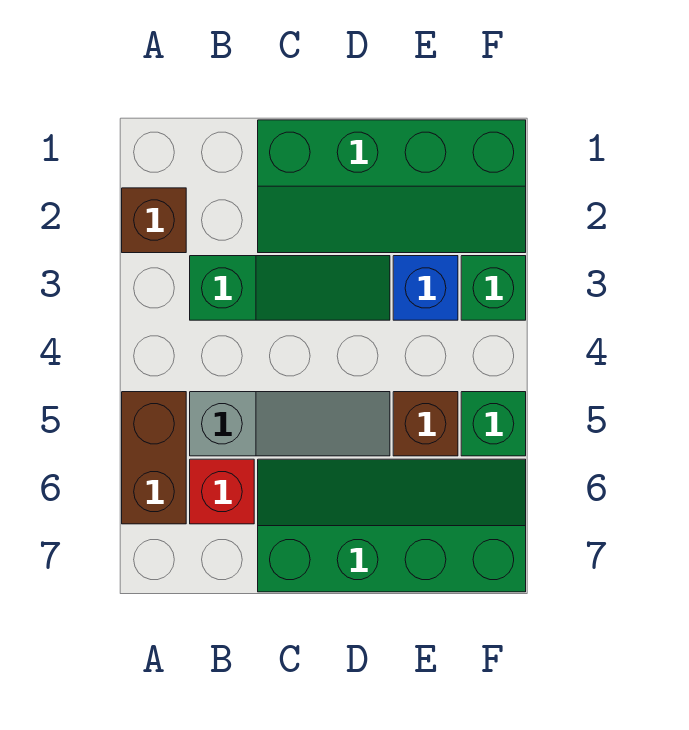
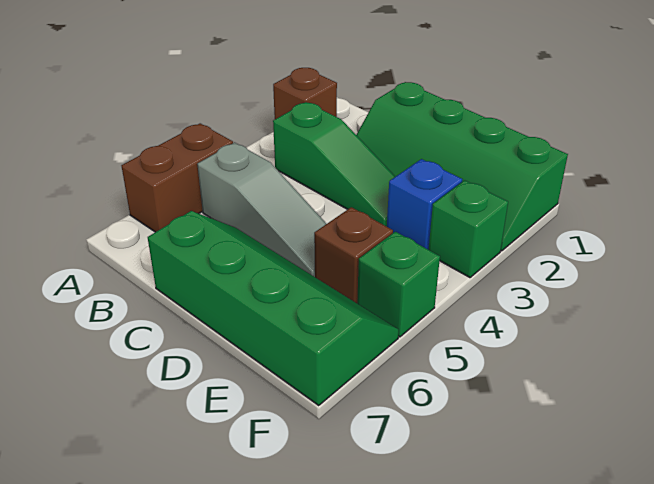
red brick B6 level 1 -> none

